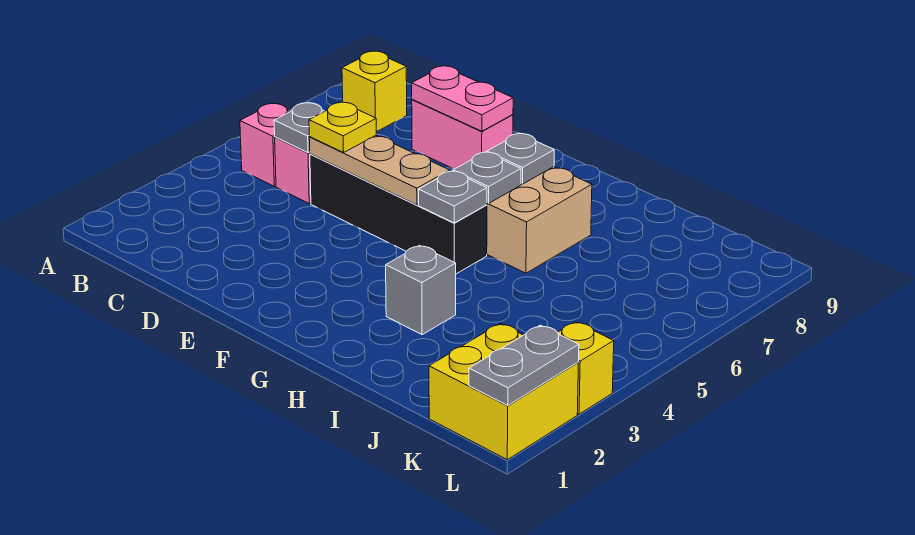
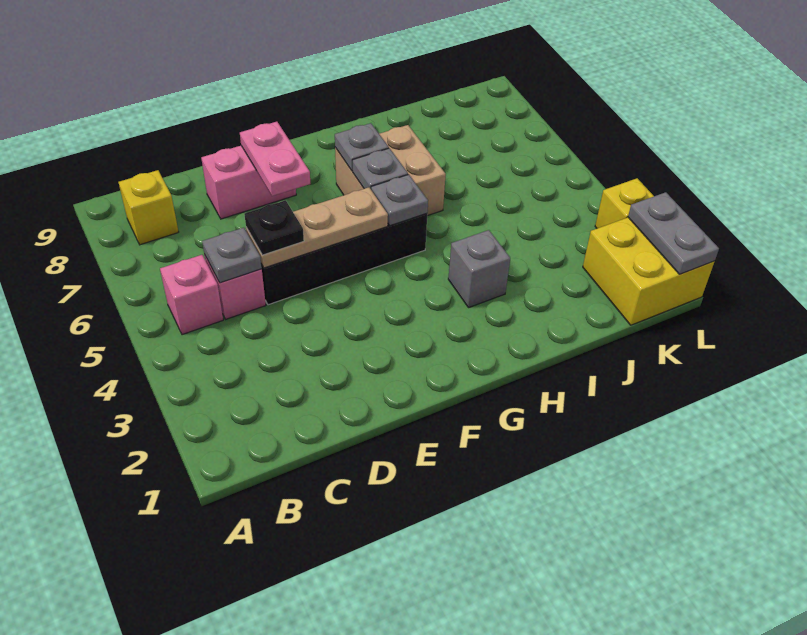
yellow plate D5 level 3 -> black plate D5 level 3
pink plate D8:E8 level 2 -> pink plate E7:E8 level 2

